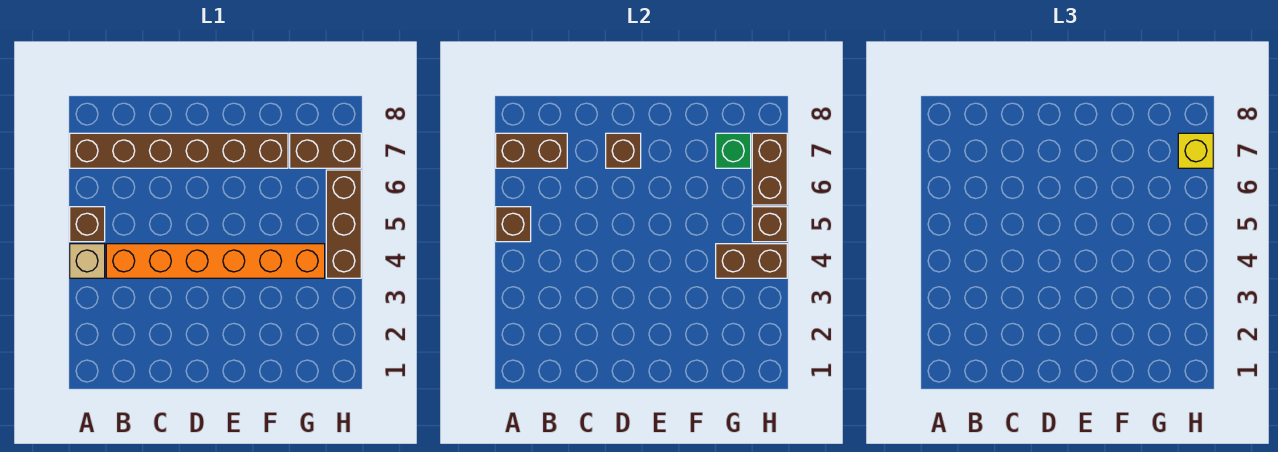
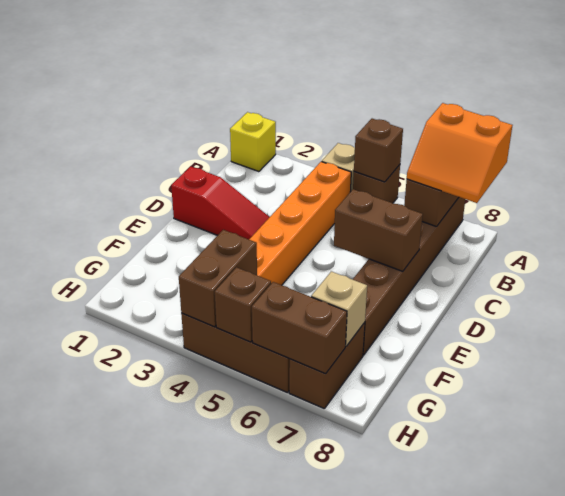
none -> orange slope A7:B8 level 3 top A
none -> red slope D1:D3 level 1 top 1
brown brick D7 level 2 -> brown brick D6:D7 level 2
green brick G7 level 2 -> tan brick G7 level 2
yellow brick H7 level 3 -> yellow brick A1 level 1

